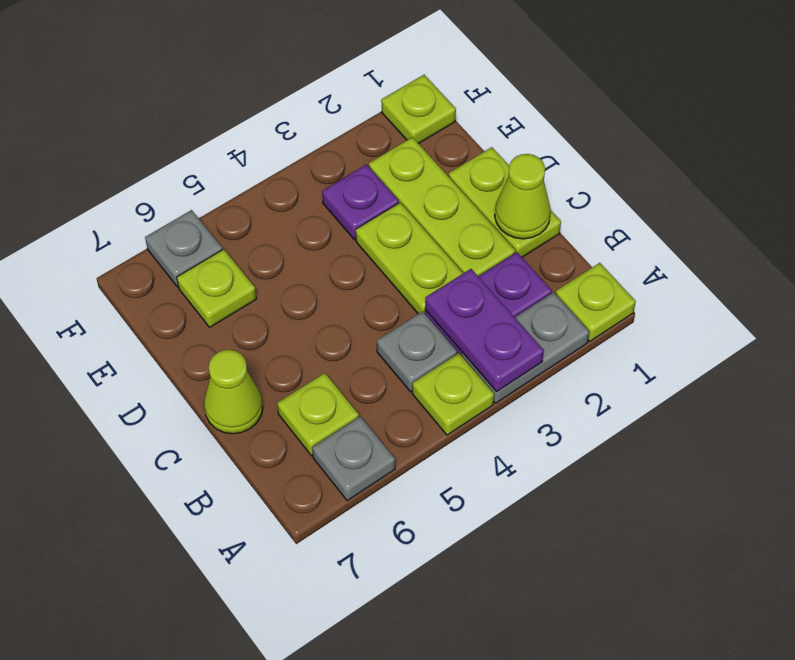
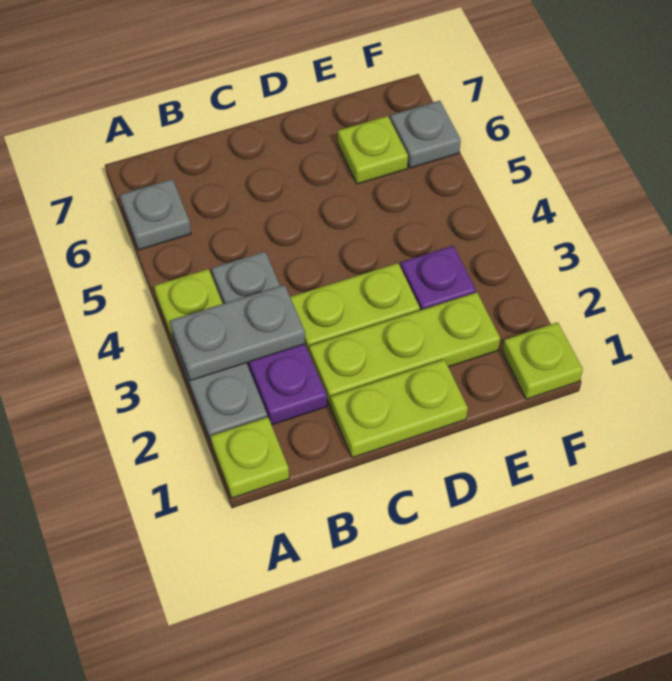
purple plate A3:B3 level 2 -> grey plate A3:B3 level 2
lime plate B6 level 1 -> none
lime cone C1 level 2 -> none
lime cone C7 level 1 -> none

